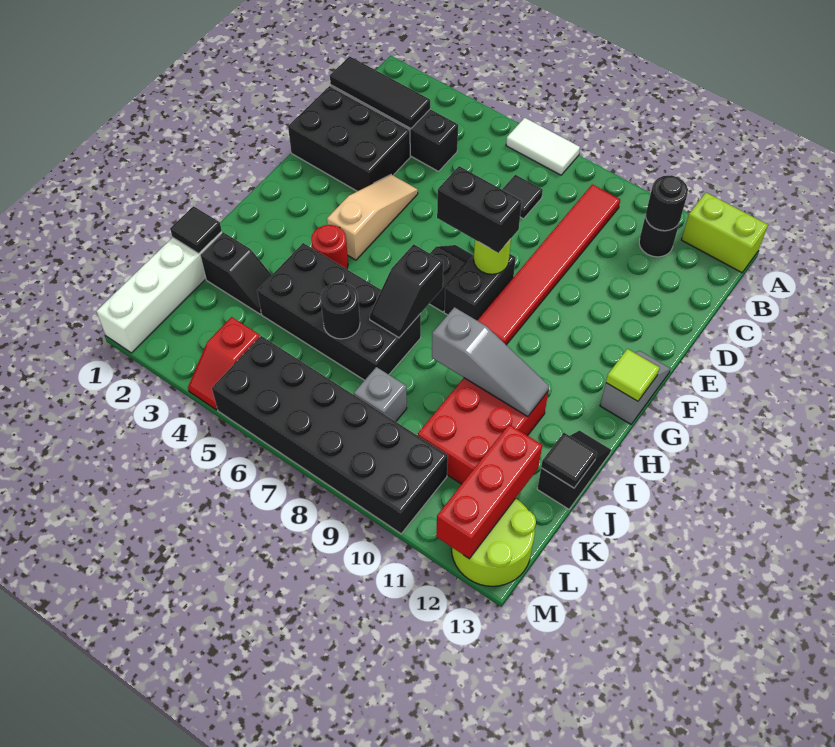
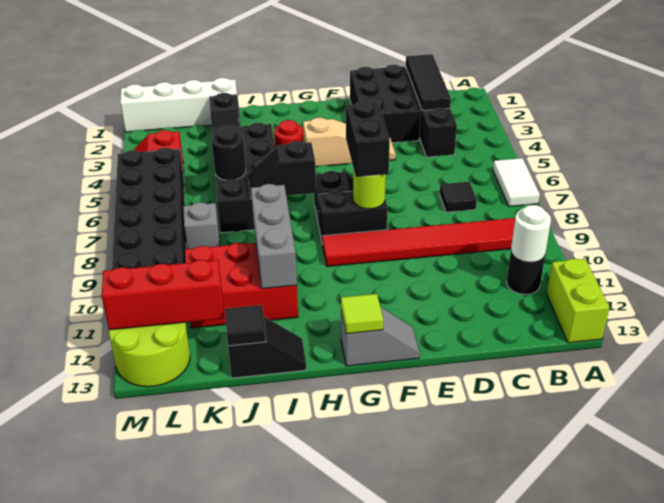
black round brick B11 level 2 -> white round brick B11 level 2
grey slope I9:I11 level 2 top 9 -> grey brick I9:I11 level 2
black tile J1 level 2 -> none

